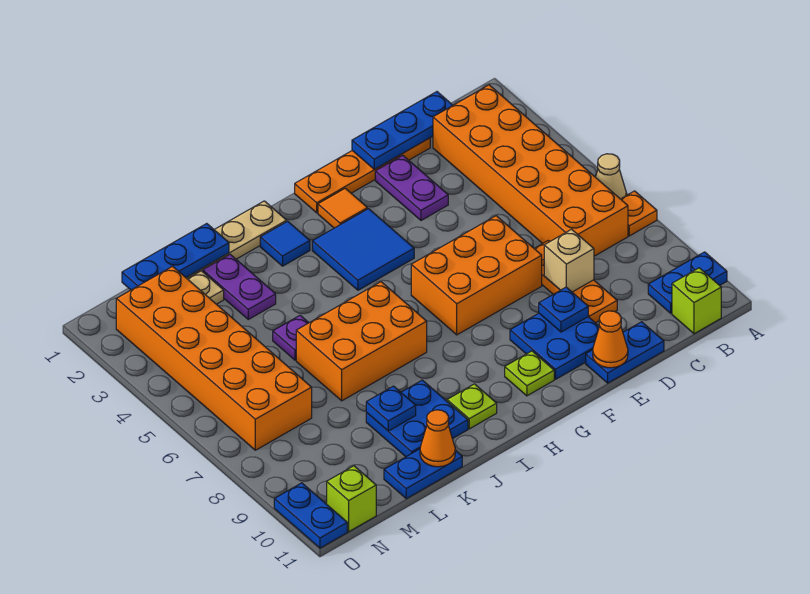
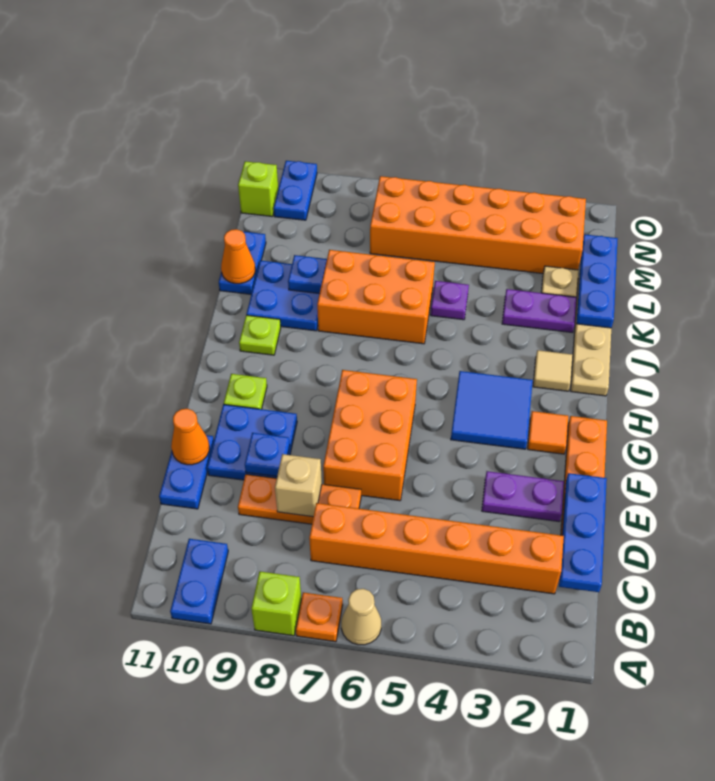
orange brick B2:C7 level 1 -> orange brick C2:C7 level 1
lime brick B11 level 1 -> lime brick A8 level 1
blue tile I2 level 1 -> tan tile I2 level 1
orange brick I6:K7 level 1 -> orange brick J6:K8 level 1
blue plate O10:O11 level 1 -> blue plate N10:O10 level 1

